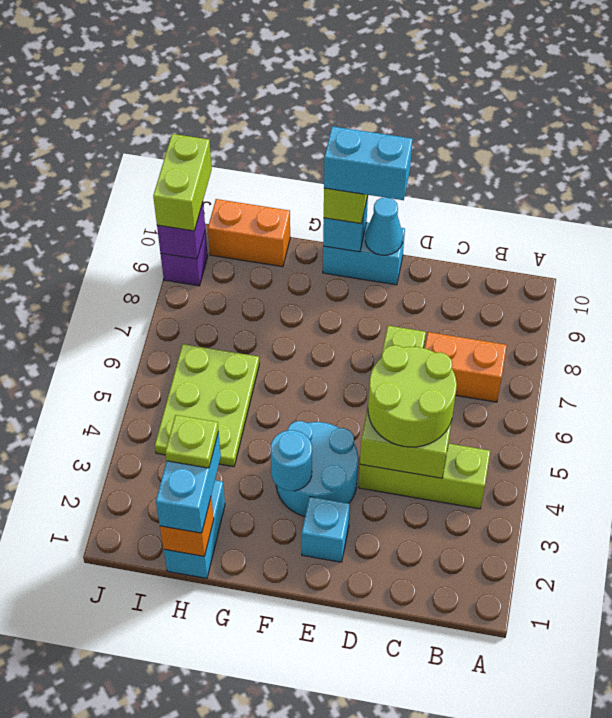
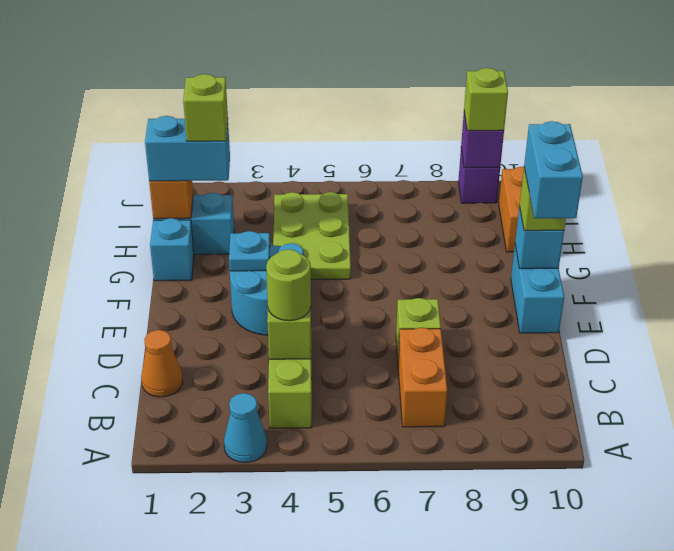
none -> orange cone C1 level 1
lime round brick C4:D5 level 3 -> lime round brick C4 level 3
cyan brick E2 level 1 -> cyan brick G1 level 1
cyan cone E10 level 2 -> cyan cone A3 level 1
cyan round brick F3 level 2 -> cyan plate F3 level 2
lime plate H2 level 4 -> lime brick H2 level 4
lime plate H4:I6 level 1 -> lime plate G4:I5 level 1
lime brick J9:J10 level 3 -> lime brick J9 level 3

